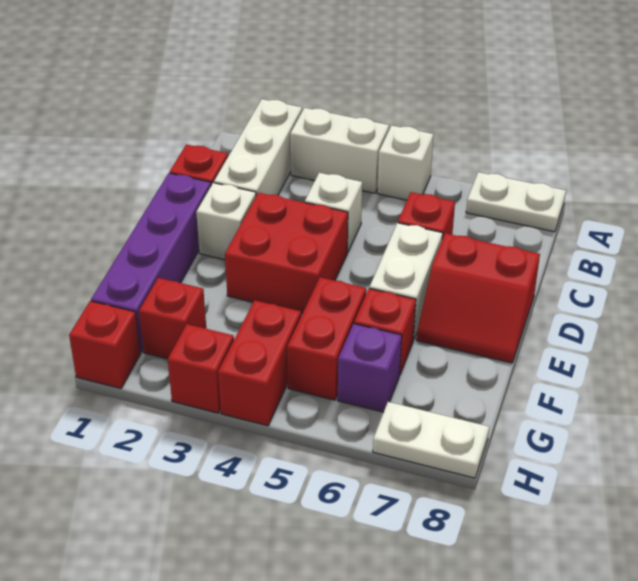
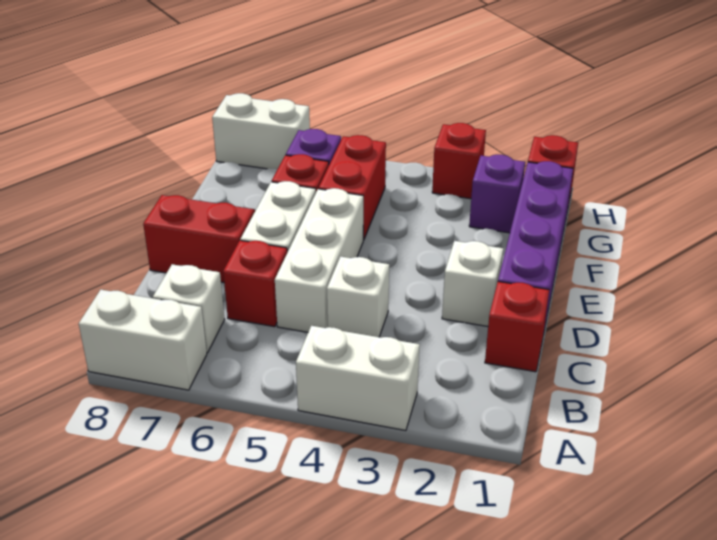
white brick A2:C2 level 1 -> white brick C5:E5 level 1
white brick A5 level 1 -> white brick B7 level 1
white plate A7:A8 level 1 -> white brick A7:A8 level 1
red brick D3:E4 level 1 -> none
red brick G2 level 1 -> purple brick G2 level 1
red brick G4:H4 level 1 -> none
white plate H7:H8 level 1 -> white brick H7:H8 level 1

